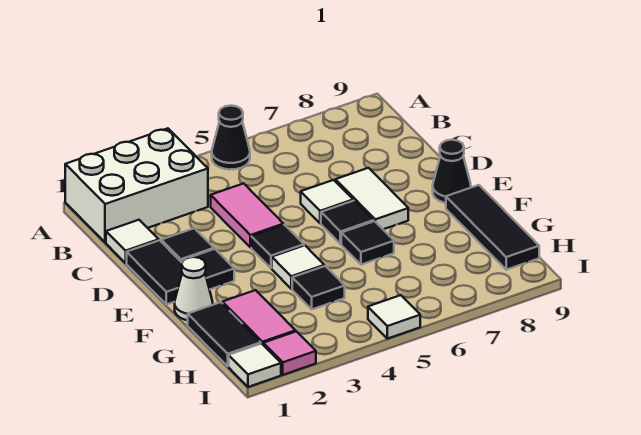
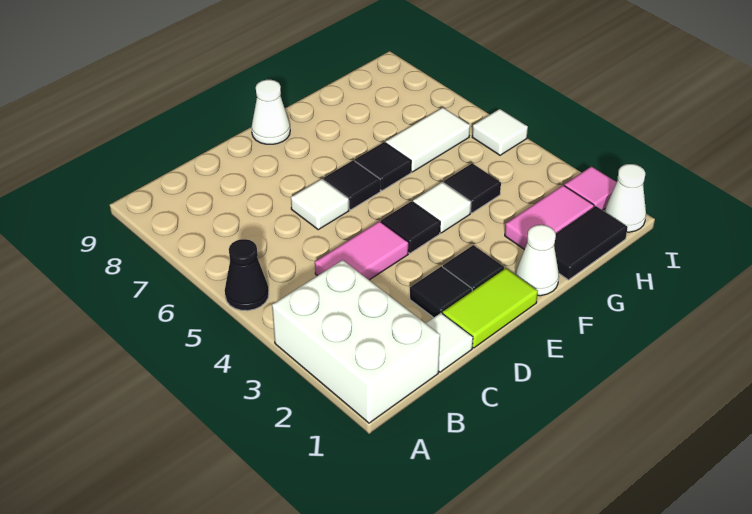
black tile D1:E1 level 1 -> lime tile D1:E1 level 1
white tile D7:E7 level 1 -> white tile G6:H6 level 1
black cone E9 level 1 -> white cone E9 level 1
black tile F9:H9 level 1 -> none
white tile I1 level 1 -> white cone I1 level 1

